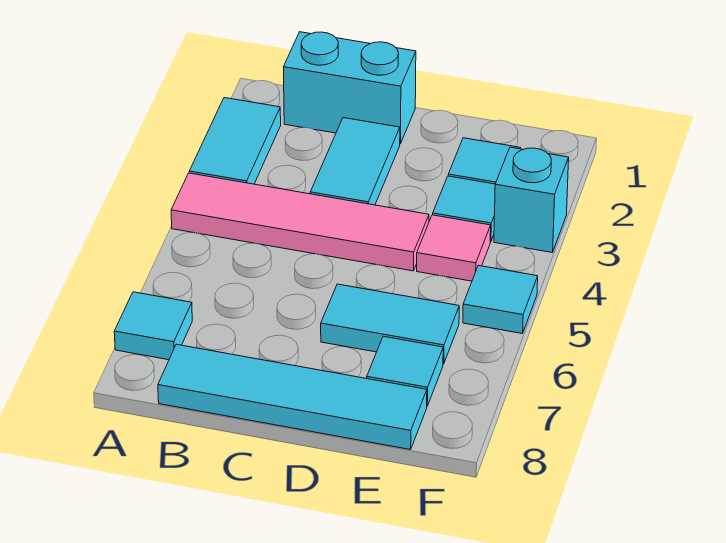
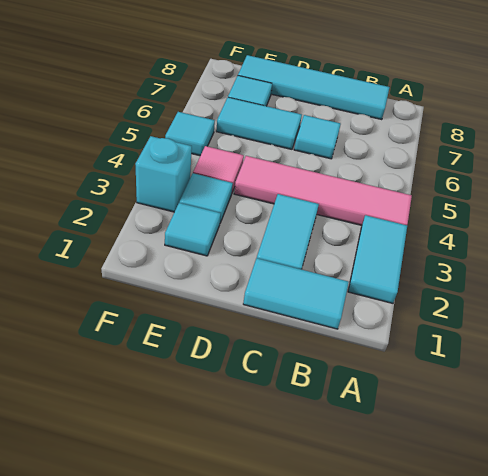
cyan tile A7 level 1 -> cyan tile C6 level 1
cyan brick B1:C1 level 1 -> cyan tile B1:C1 level 1

